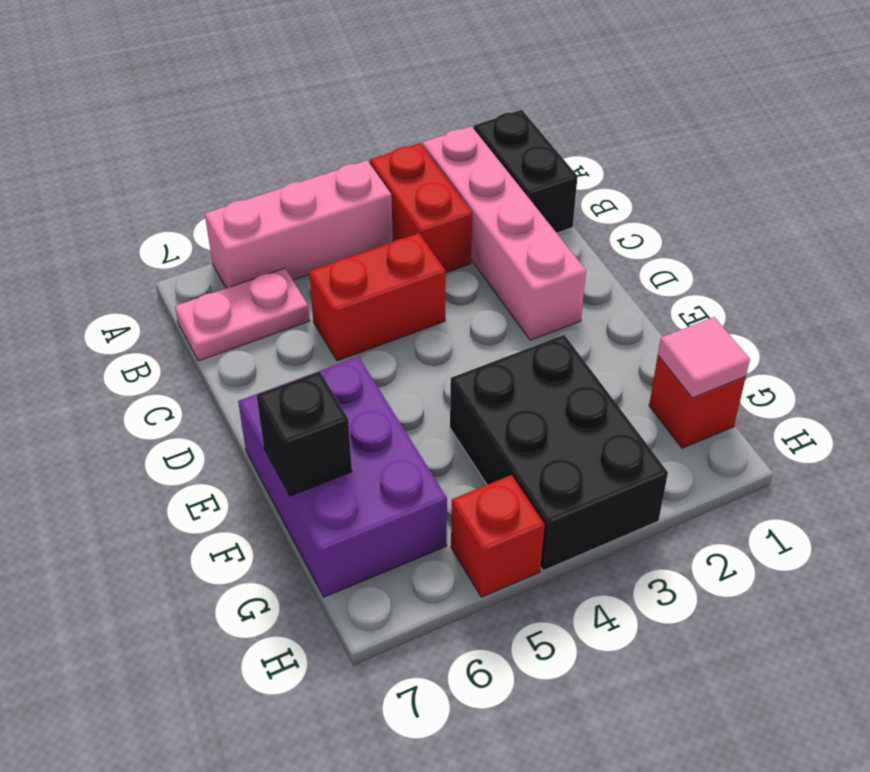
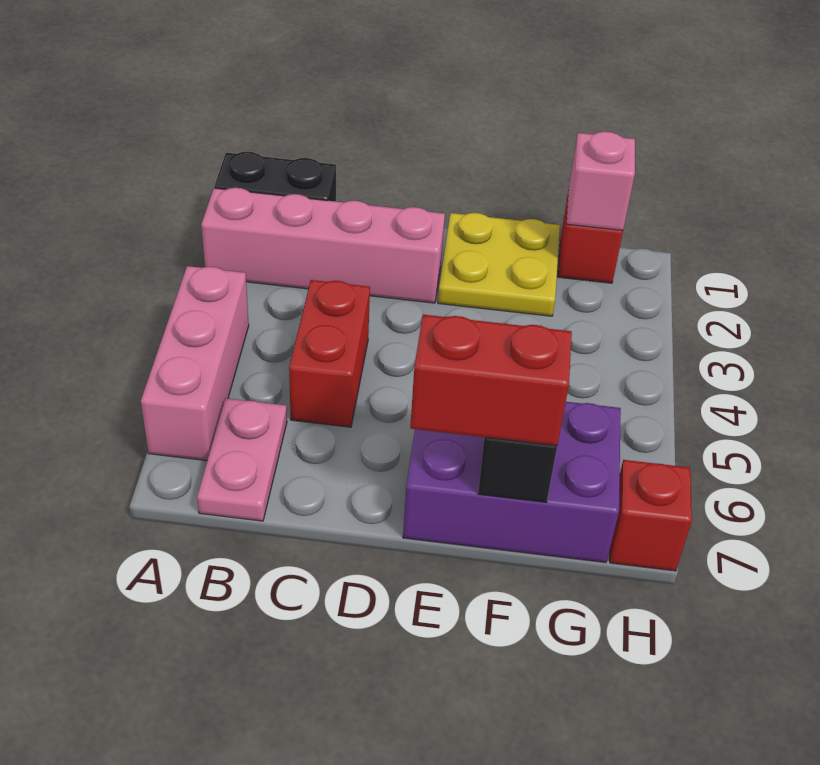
red brick A3:B3 level 1 -> red brick E7:F7 level 3
none -> yellow plate E1:F2 level 1
black brick F3:H4 level 1 -> none
pink tile G1 level 2 -> pink brick G1 level 2
red brick H5 level 1 -> red brick H7 level 1

